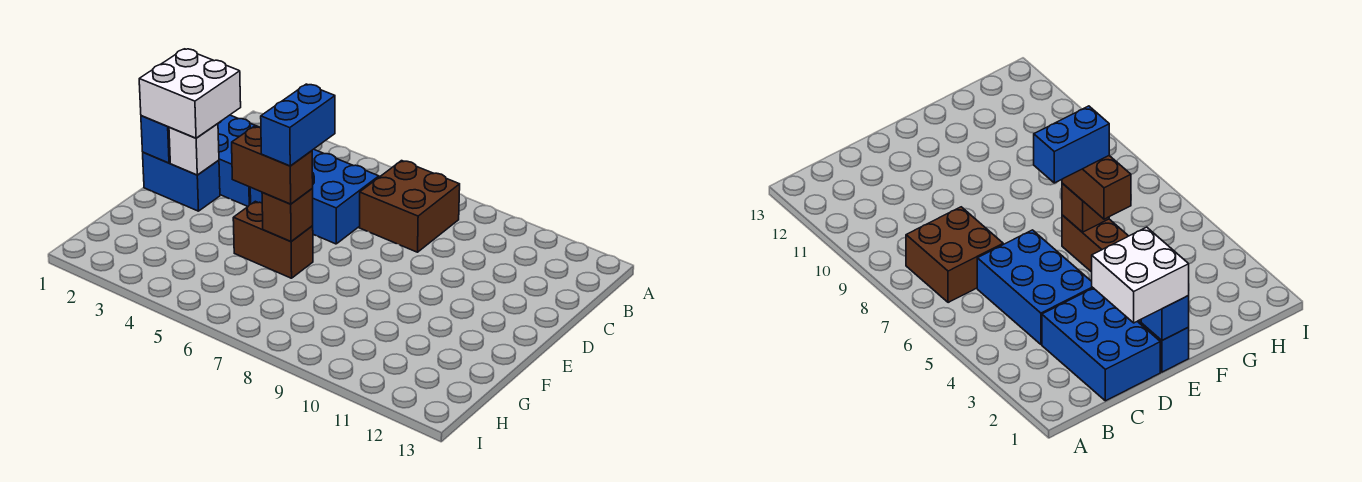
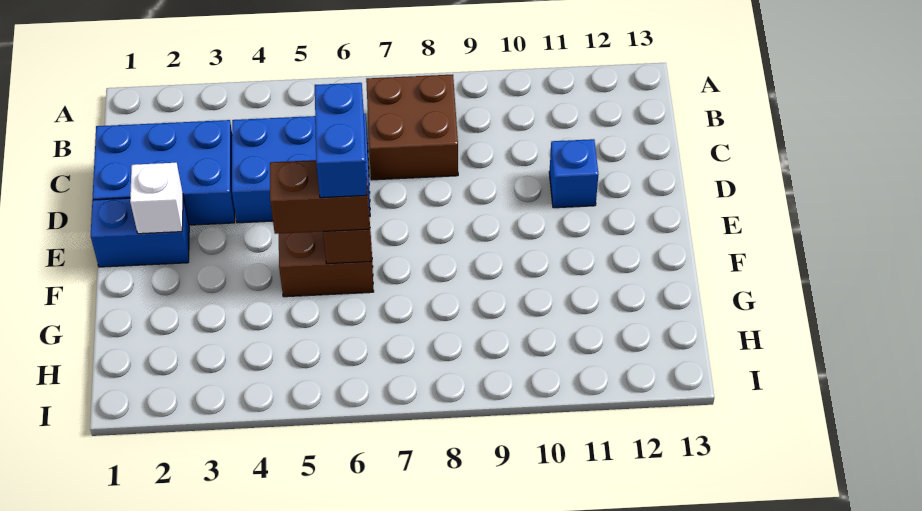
white brick D1:E2 level 3 -> none
blue brick E1 level 2 -> blue brick D11 level 1

